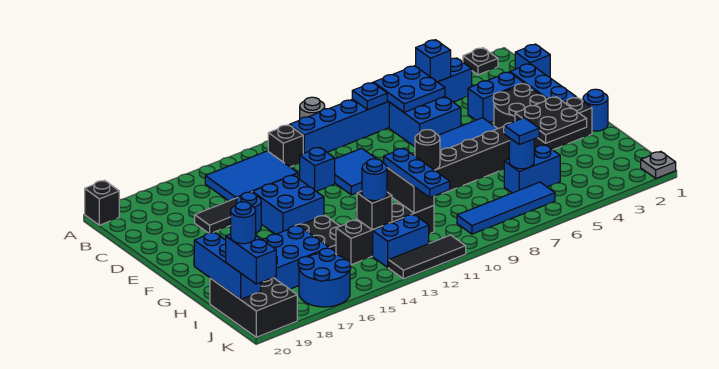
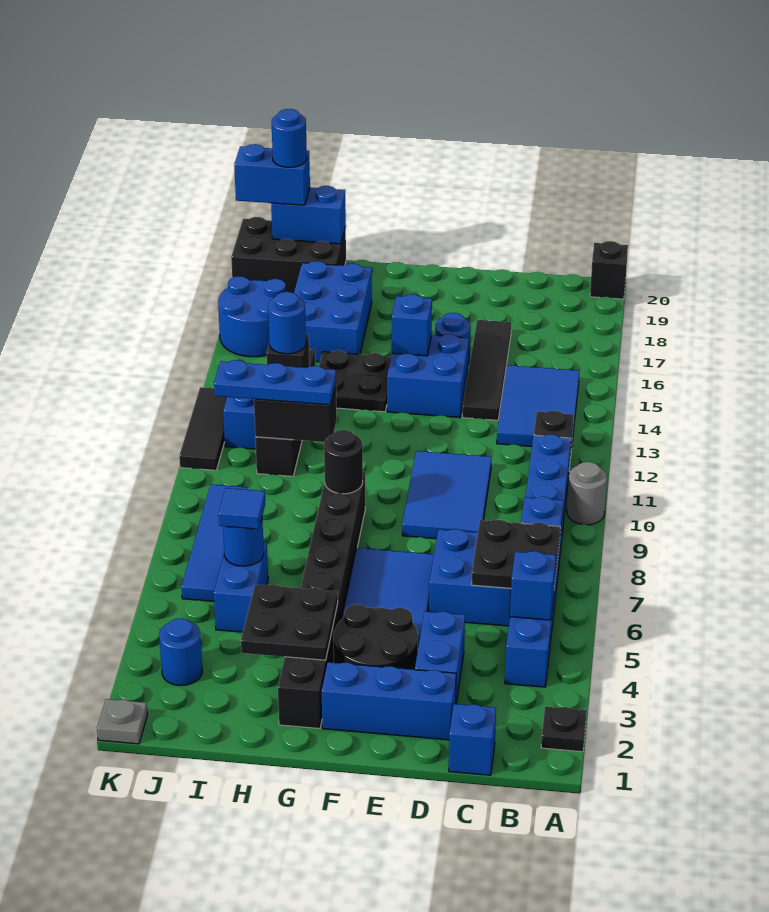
blue plate B6:C7 level 2 -> black plate B6:C7 level 2
blue tile D10:E11 level 1 -> blue tile D9:E11 level 1
blue brick D12 level 1 -> blue brick F15 level 2
blue round brick G1 level 1 -> blue round brick J3 level 1
blue brick H20:J20 level 2 -> blue brick I20:J20 level 2

